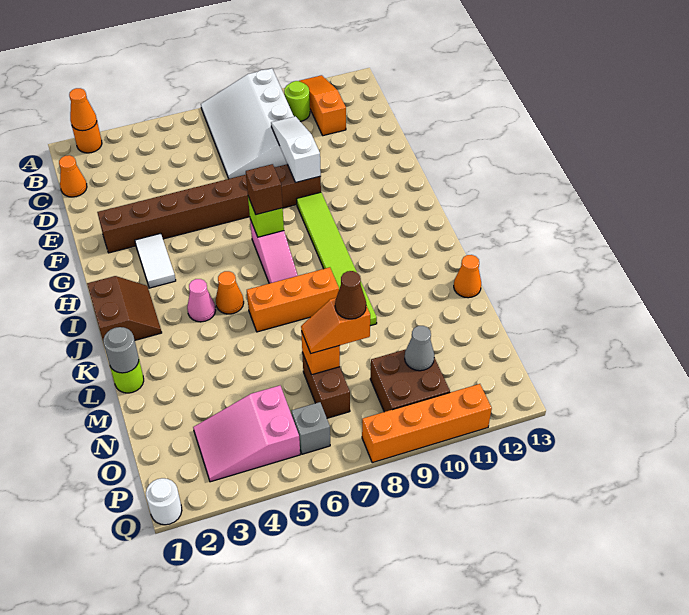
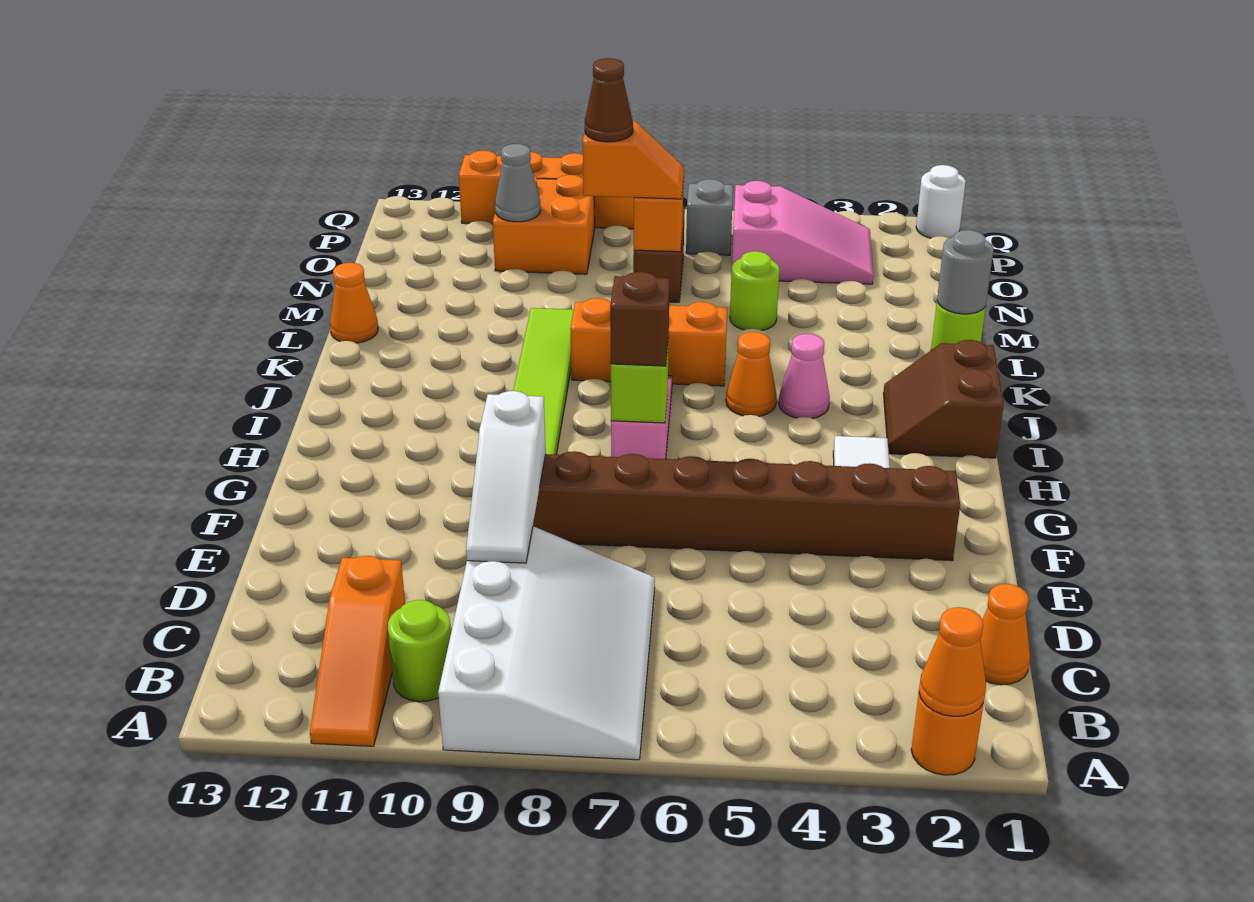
none -> lime round brick M5 level 1
brown brick O9:P10 level 1 -> orange brick O9:P10 level 1

